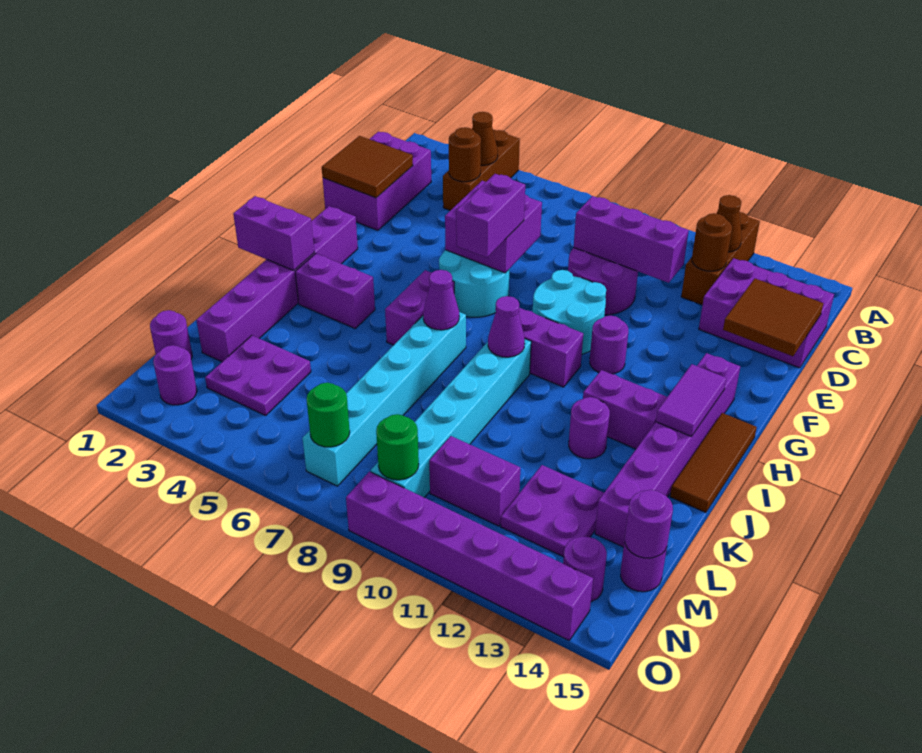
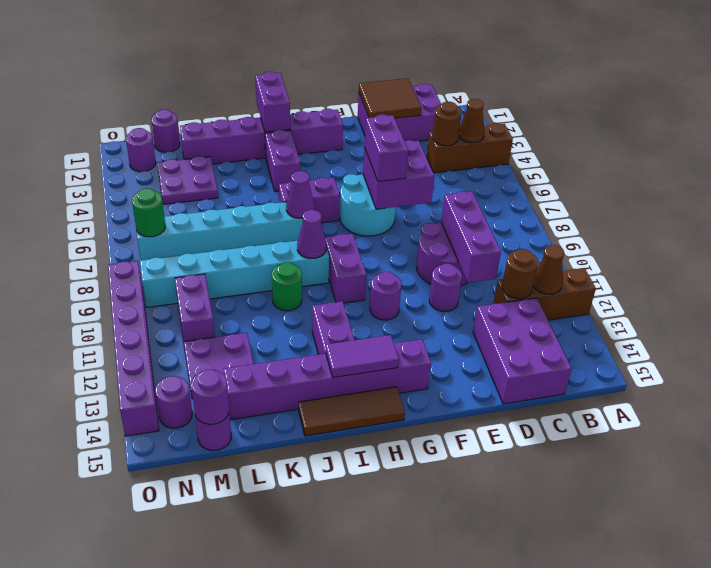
brown tile D14:E15 level 2 -> none
purple brick F7:G7 level 3 -> purple brick F6:F7 level 3
cyan round brick F9:G10 level 1 -> none
purple round brick J12 level 1 -> purple round brick E11 level 1
green round brick N9 level 2 -> green round brick J10 level 1

